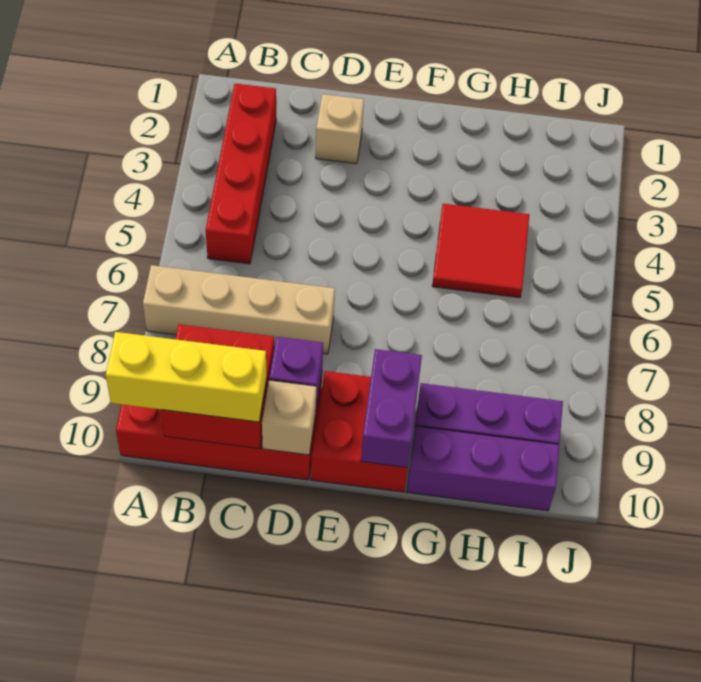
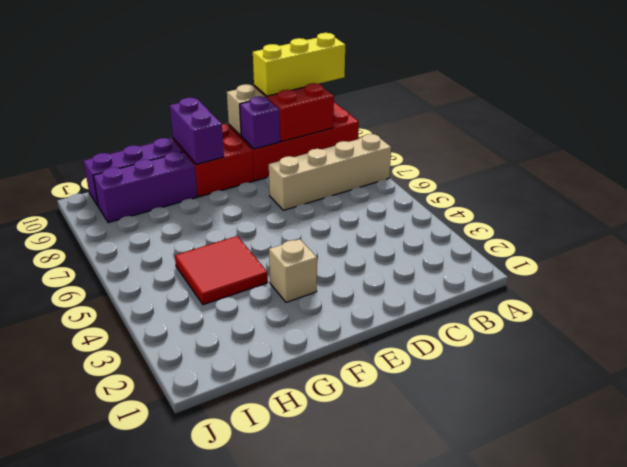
red brick B2:B5 level 1 -> none
tan brick D2 level 1 -> tan brick F3 level 1

